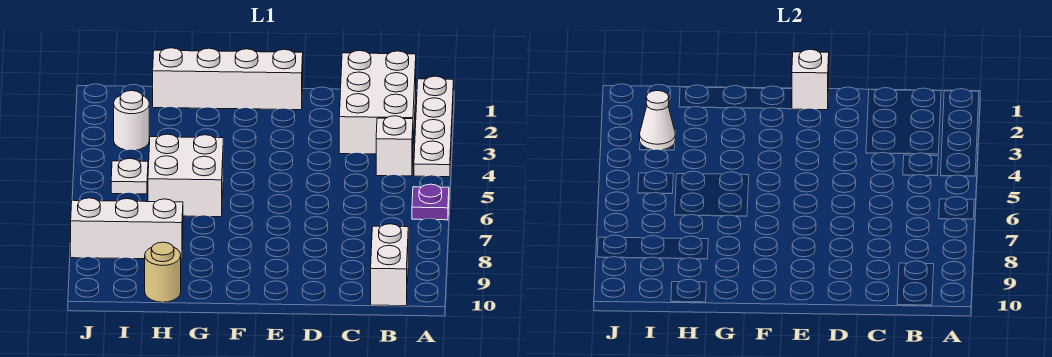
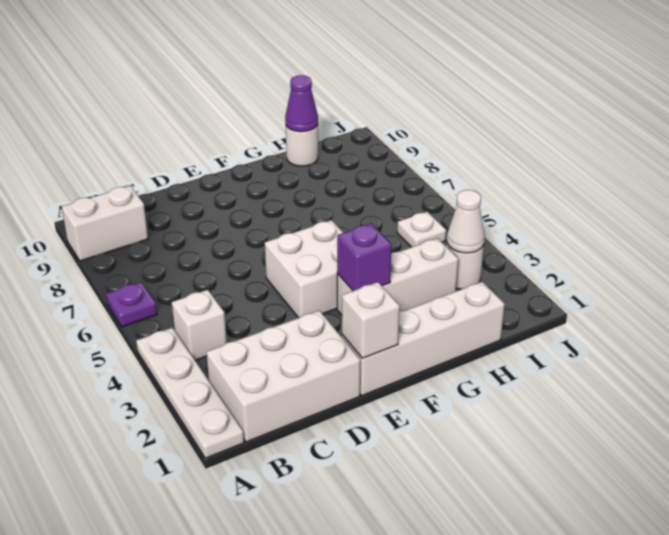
white brick B1:C3 level 1 -> white brick B1:D2 level 1
white brick B9:B10 level 1 -> white brick A9:B9 level 1
none -> purple brick F3 level 2
white brick G5:H6 level 1 -> white brick E4:F5 level 1
white brick H8:J8 level 1 -> white brick F3:H3 level 1
tan round brick H10 level 1 -> white round brick H10 level 1
none -> purple cone H10 level 2

